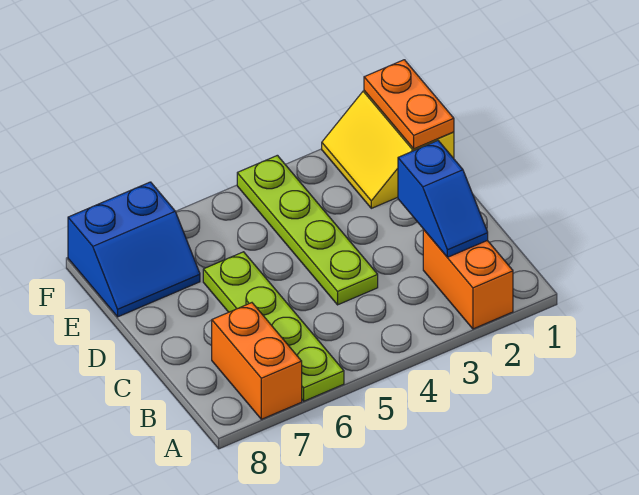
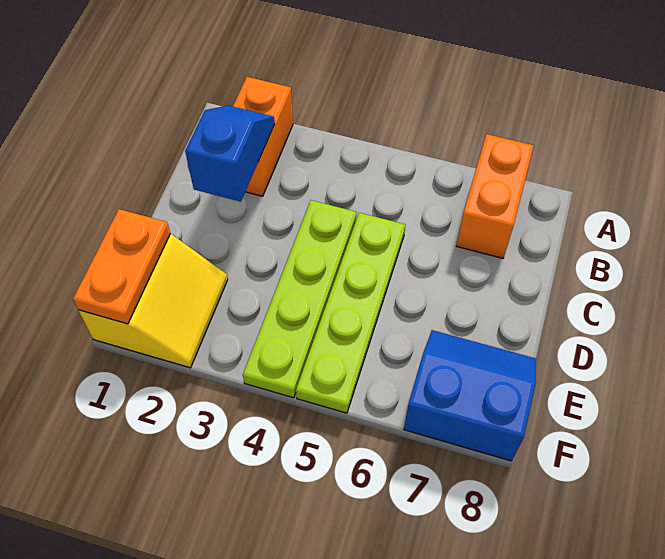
lime plate A6:D6 level 1 -> lime plate C5:F5 level 1

